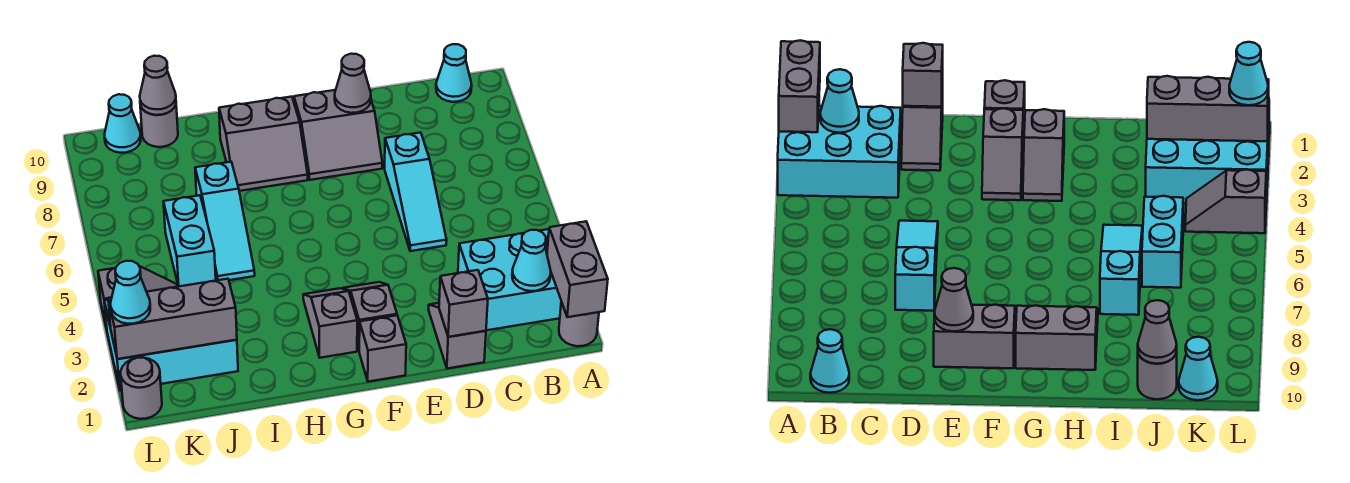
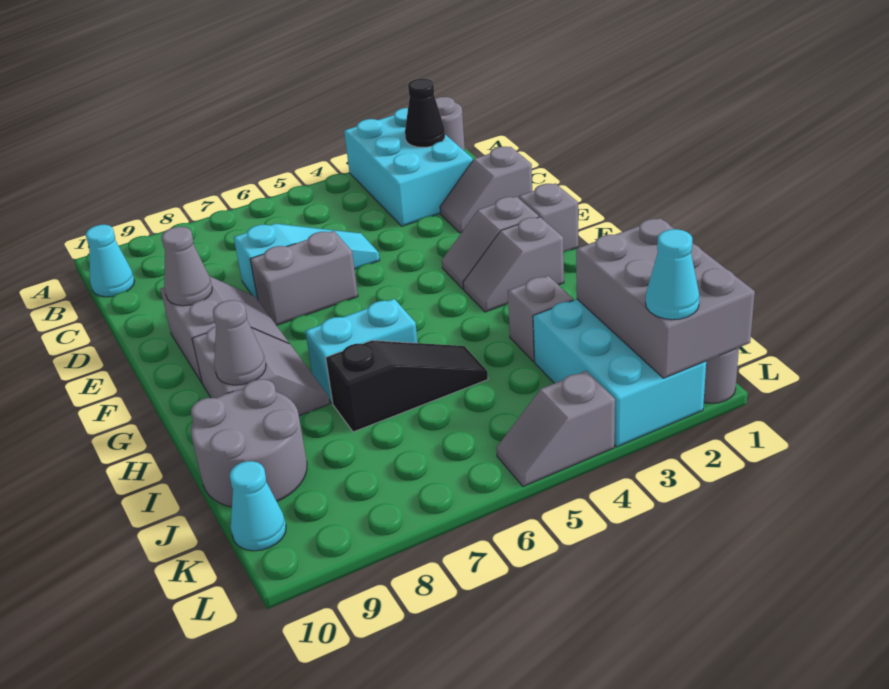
grey brick A1:A2 level 2 -> grey brick E6:E7 level 1
cyan cone B2 level 2 -> black cone B2 level 2
grey brick D1 level 2 -> grey brick I3 level 1
cyan slope I5:I7 level 1 top 7 -> black slope I5:I7 level 1 top 7
grey brick J2:L2 level 2 -> grey brick J1:L2 level 2
cyan brick J5:J6 level 1 -> cyan brick H6:H7 level 1
grey round brick J10 level 1 -> grey round brick I9:J10 level 1
grey cone J10 level 2 -> grey cone H9 level 2
grey slope K4:L4 level 1 top L -> grey slope L4:L5 level 1 top 4

